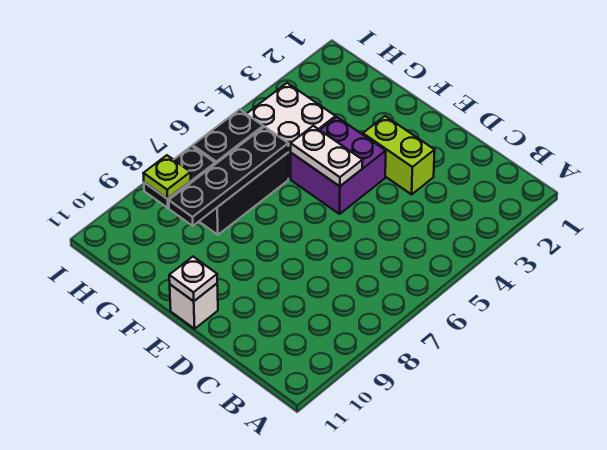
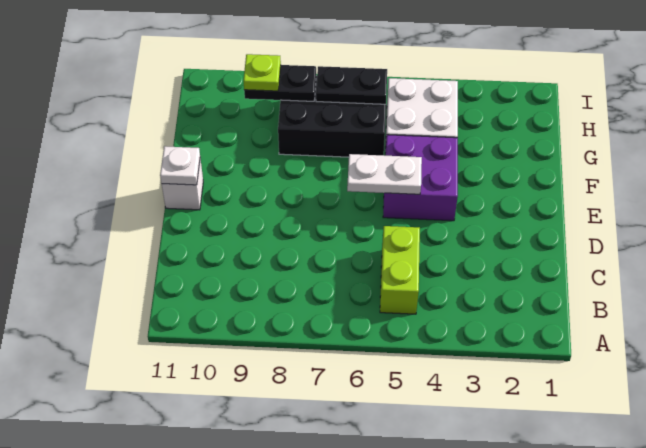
lime brick D3:E3 level 1 -> lime brick B5:C5 level 1
white plate E5:F5 level 2 -> white plate E5:E6 level 2
black plate G6:G9 level 2 -> none

